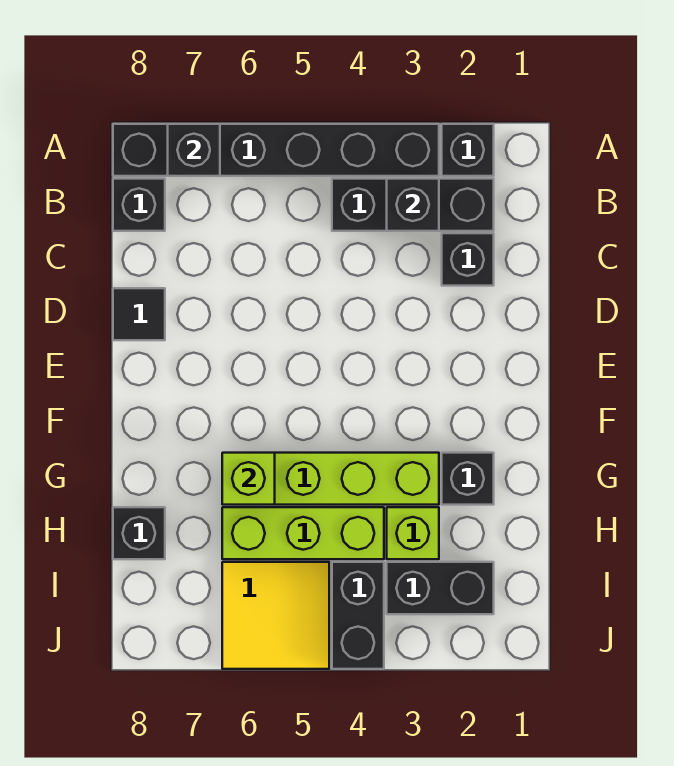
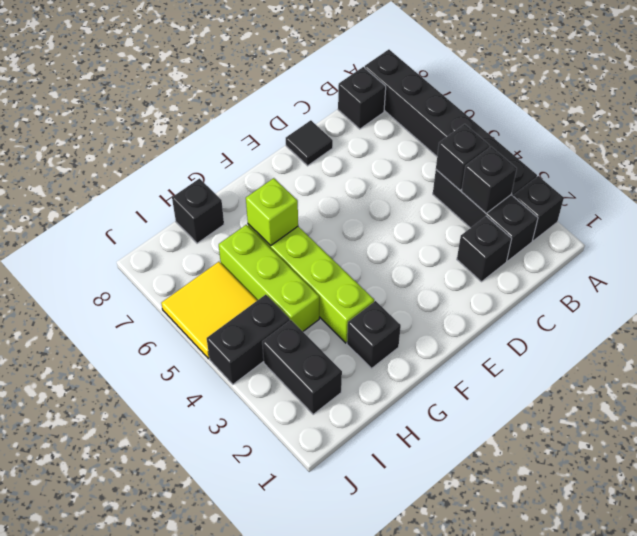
black brick A7 level 2 -> black brick B4 level 2
lime brick H3 level 1 -> none

